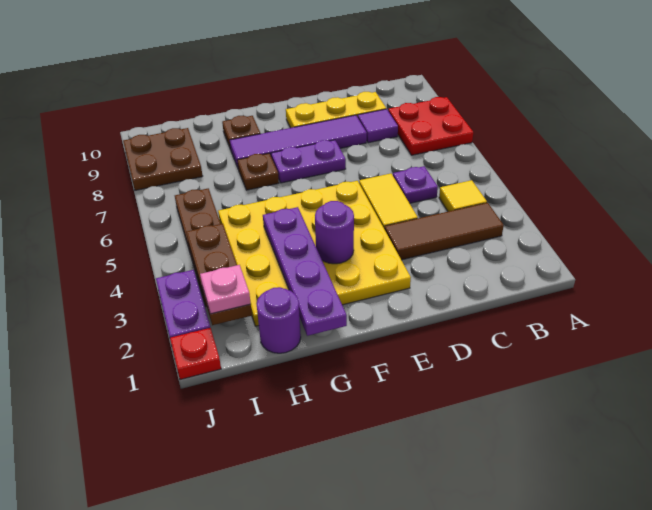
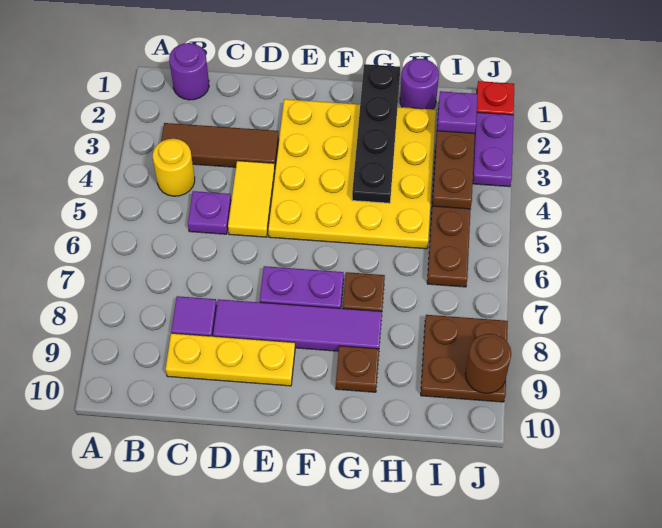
red plate A7:B8 level 1 -> none
yellow tile B4 level 1 -> yellow round brick B4 level 1
purple round brick F3 level 2 -> purple round brick B1 level 1
purple plate G1:G4 level 2 -> black plate G1:G4 level 2
pink plate I2 level 3 -> purple plate I2 level 3
none -> brown round brick J9 level 2

